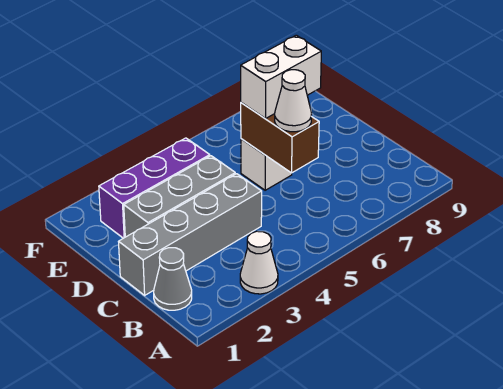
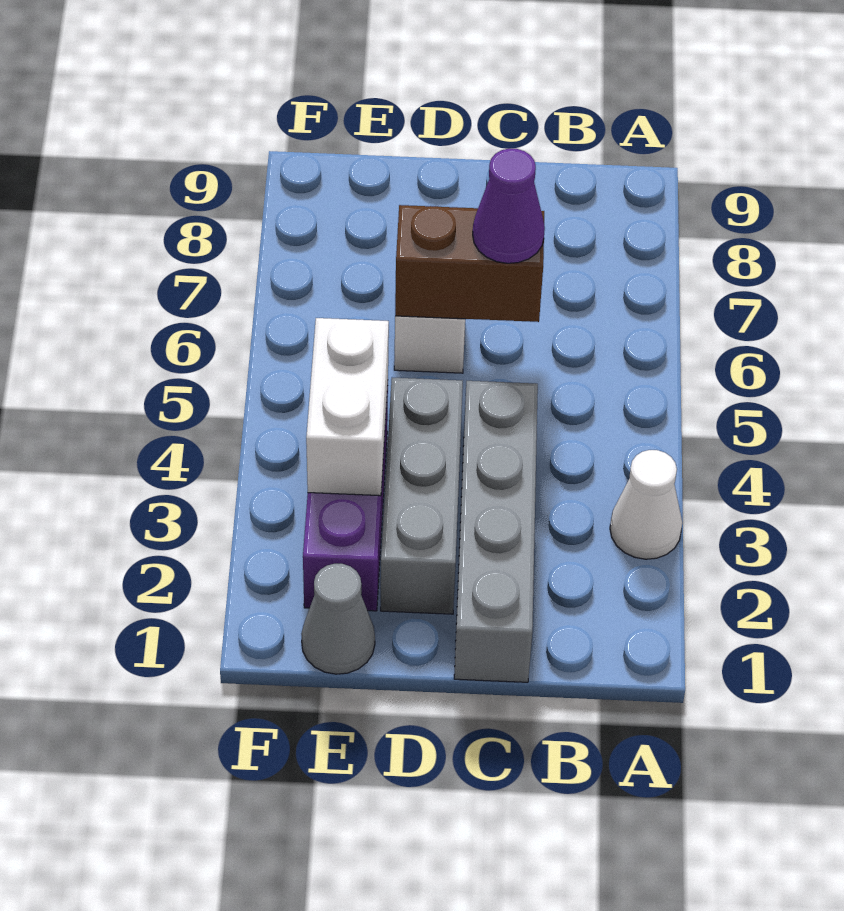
grey cone B1 level 1 -> grey cone E1 level 1
white cone C6 level 3 -> purple cone C6 level 3
white brick D6:D7 level 3 -> white brick E3:E4 level 2

